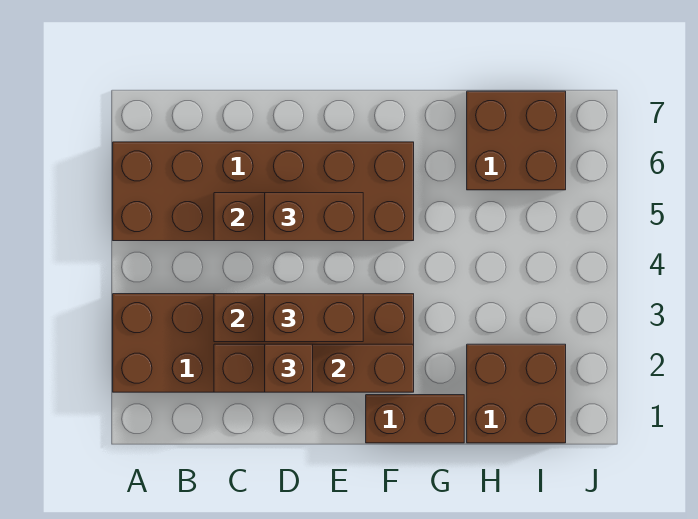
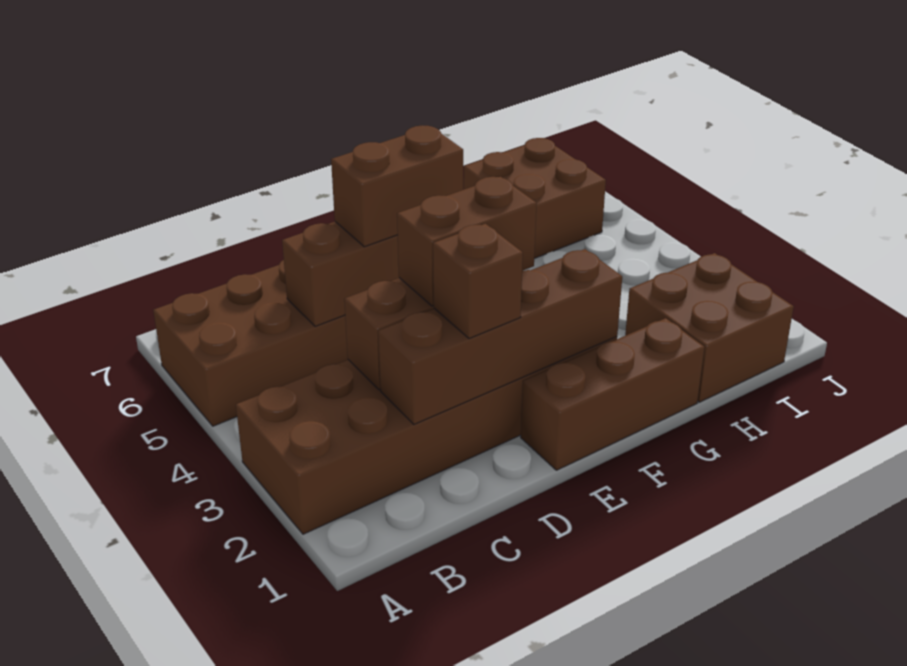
brown brick F1:G1 level 1 -> brown brick E1:G1 level 1

